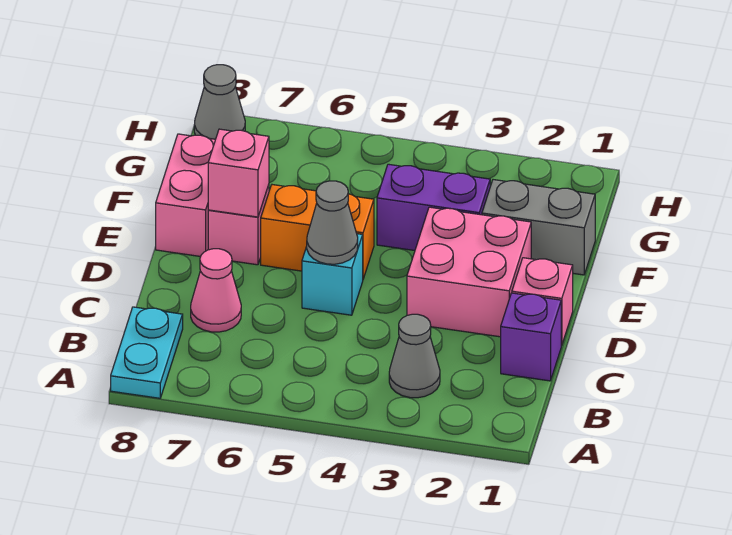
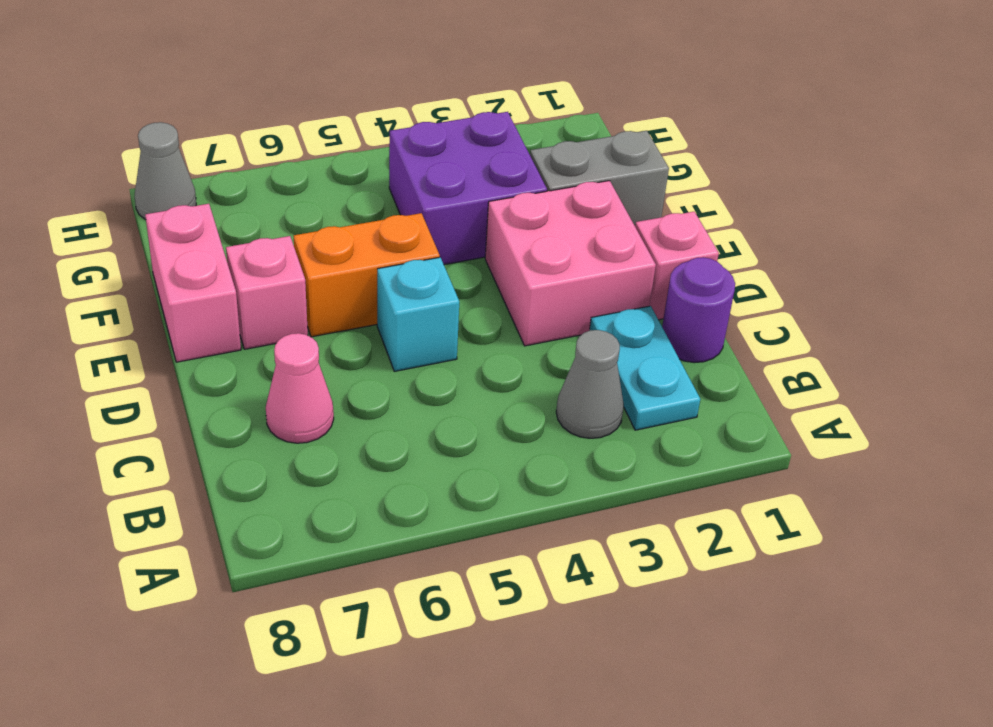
cyan plate A8:B8 level 1 -> cyan plate B2:C2 level 1
purple brick C1 level 1 -> purple round brick C1 level 1
grey cone D5 level 2 -> none
pink brick E7 level 2 -> none
purple brick F3:F4 level 1 -> purple brick F3:G4 level 1

